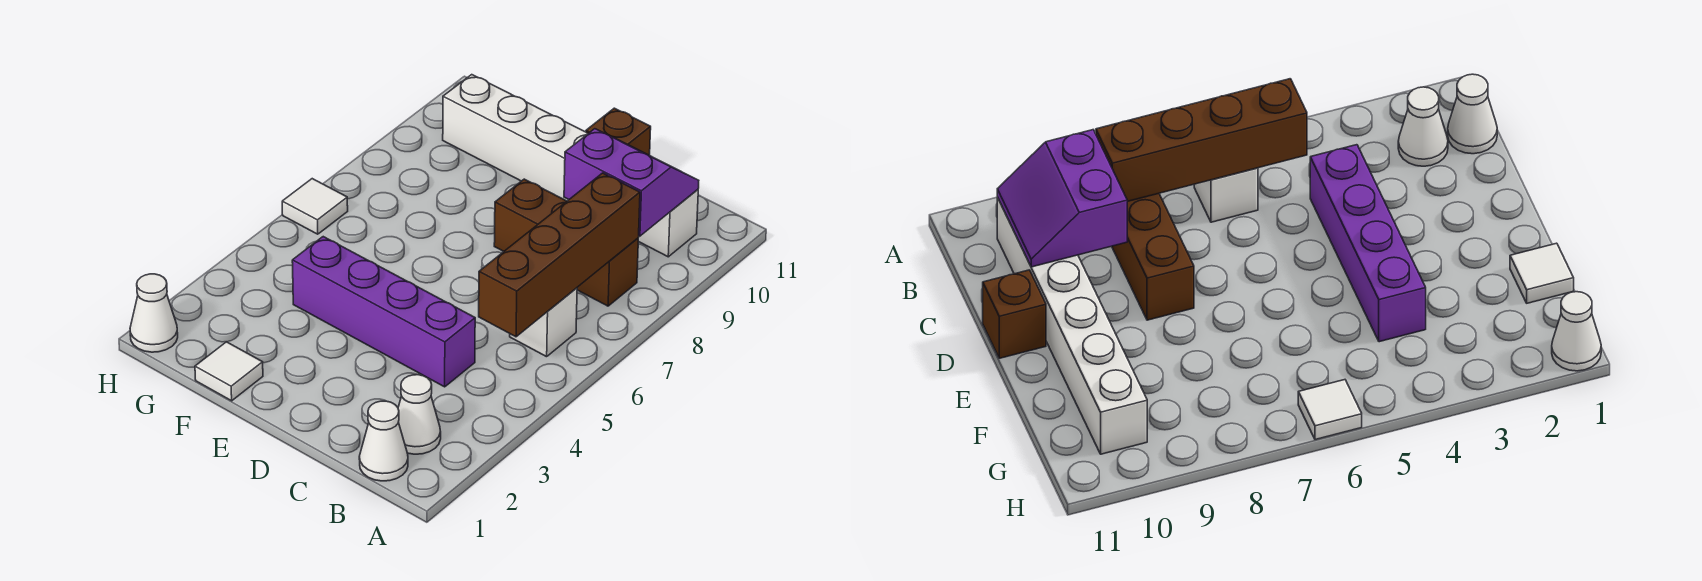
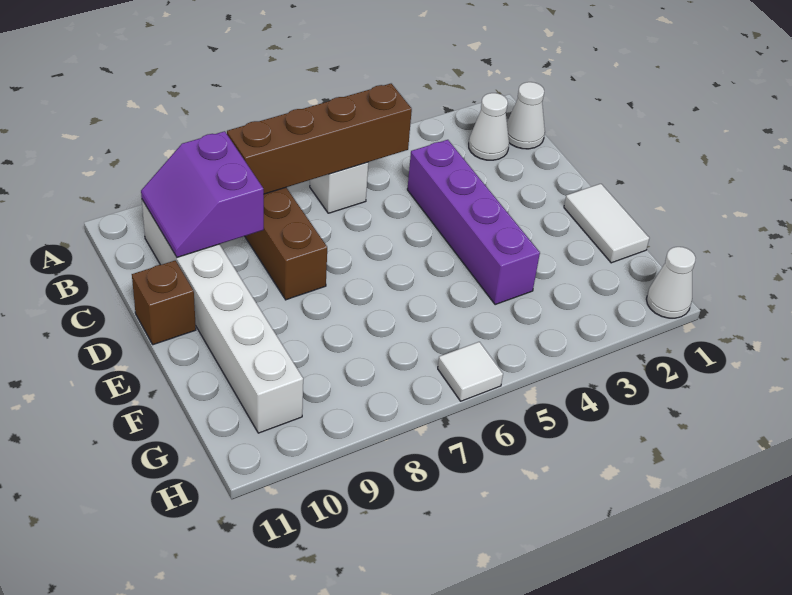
white tile F1 level 1 -> white tile E1:F1 level 1

